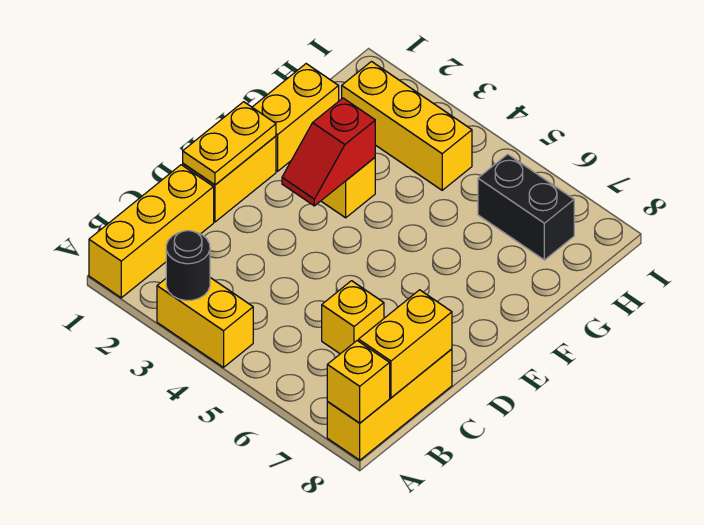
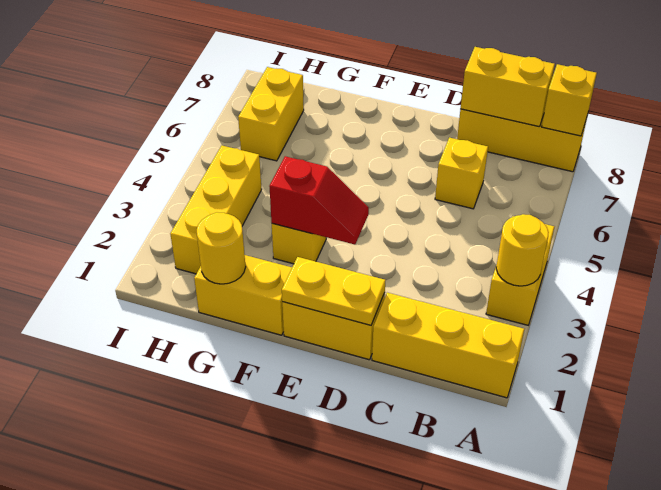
black round brick A3 level 2 -> yellow round brick A3 level 2
none -> yellow round brick G1 level 2
black brick H6:H7 level 1 -> yellow brick H6:H7 level 1

